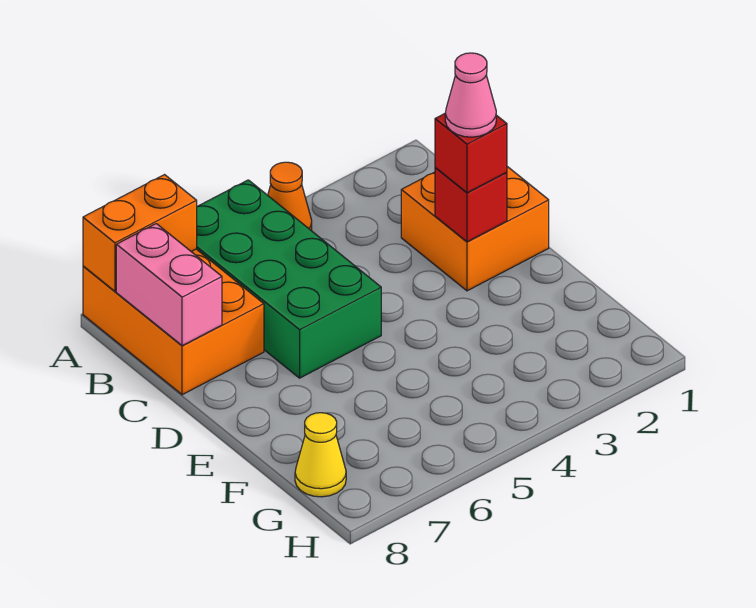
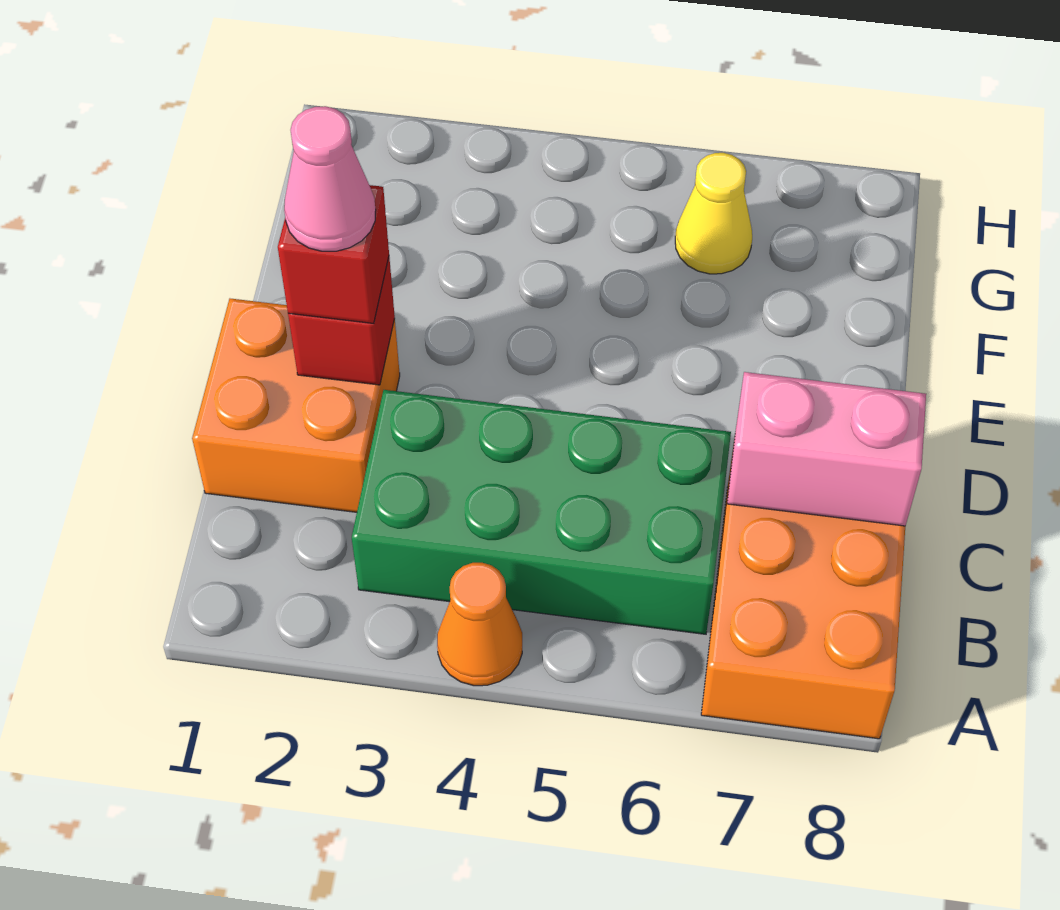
green brick A5:D6 level 1 -> green brick B3:C6 level 1
orange brick A7:A8 level 2 -> none
pink brick B8:C8 level 2 -> pink brick C7:C8 level 2
yellow cone G8 level 1 -> yellow cone G6 level 1

